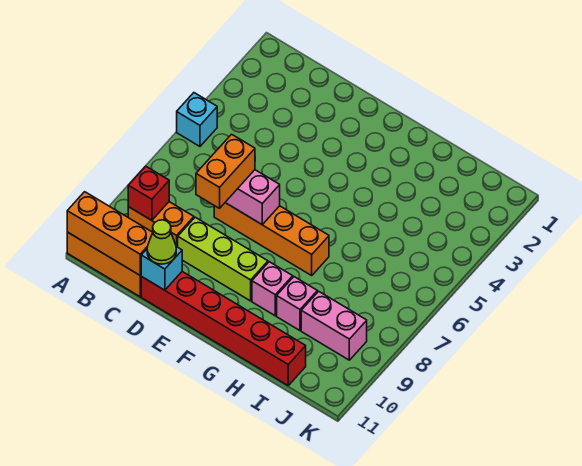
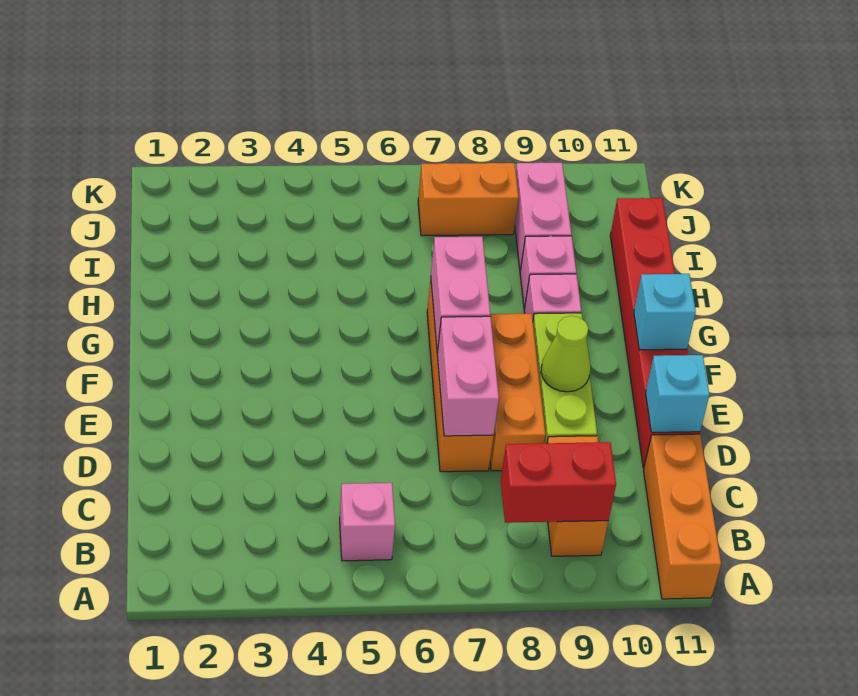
cyan brick A5 level 1 -> cyan brick F11 level 2
orange brick A11:C11 level 2 -> orange brick D8:F8 level 1
none -> pink brick B5 level 1
red brick B9 level 2 -> red brick B8:B9 level 2
orange brick D7:D8 level 3 -> orange brick J7:J8 level 1
lime cone D11 level 3 -> lime cone E9 level 2
none -> pink brick F7:G7 level 2

